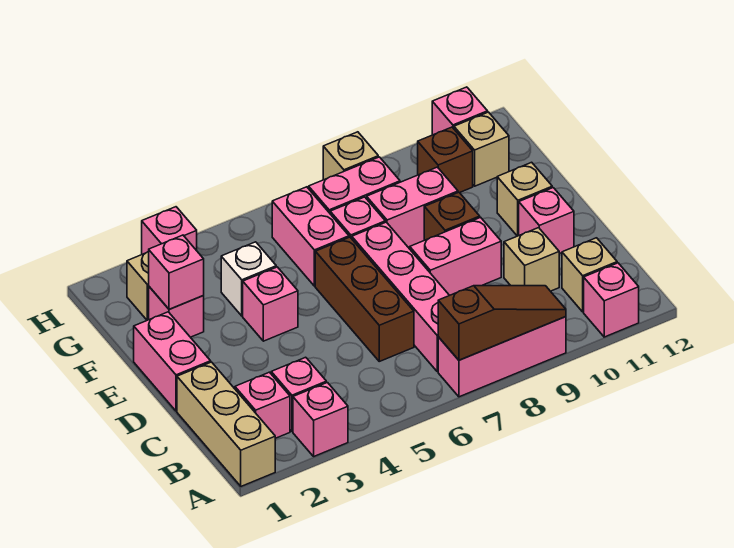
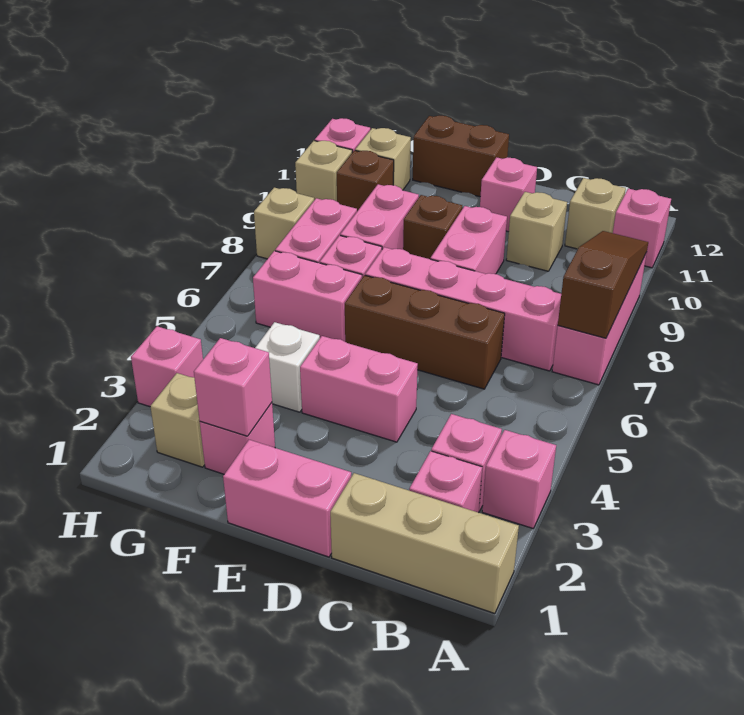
pink brick E4 level 1 -> pink brick D4:E4 level 1
tan brick E11 level 1 -> tan brick H10 level 1
none -> brown brick E12:F12 level 1

